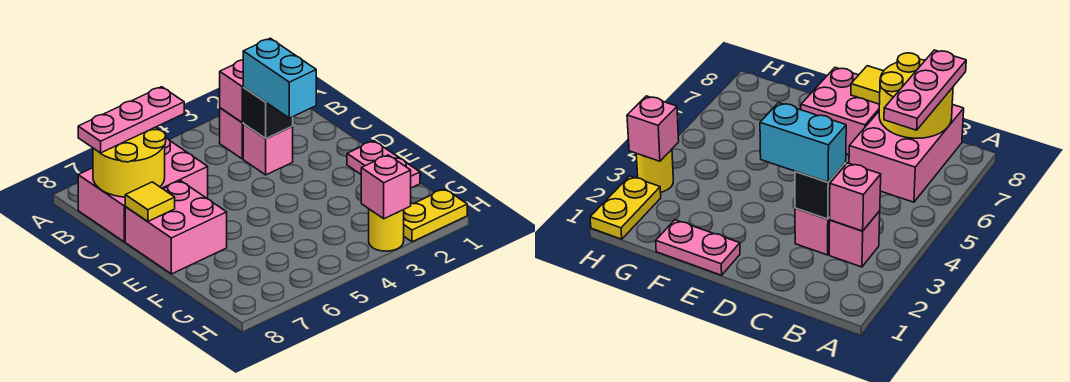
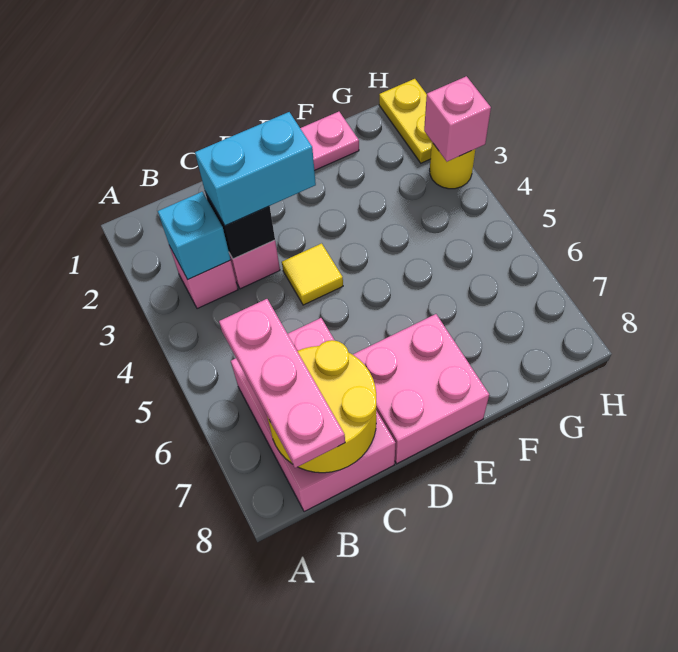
pink brick B3 level 2 -> cyan brick B3 level 2
yellow tile D8 level 2 -> yellow tile D4 level 1

